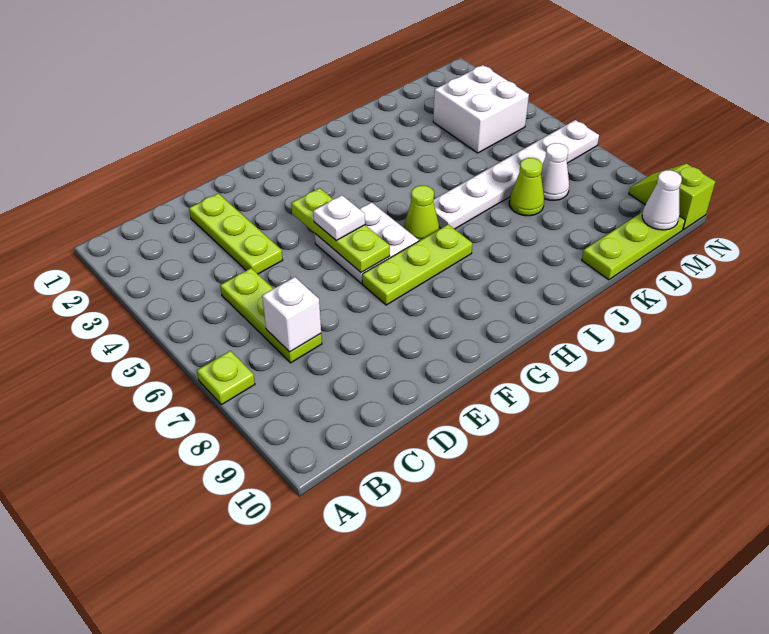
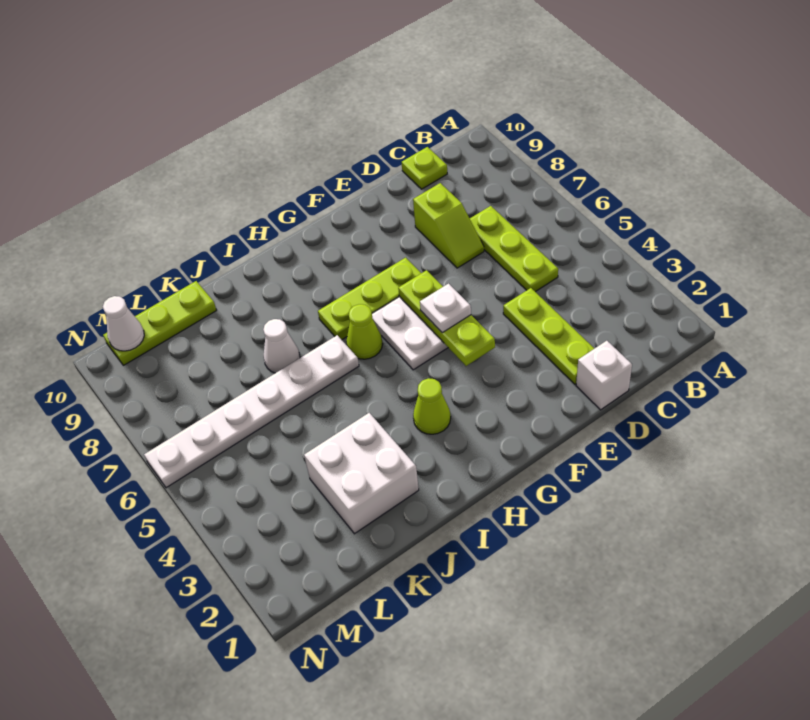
lime plate A7 level 1 -> lime plate C10 level 1
white brick C7 level 2 -> white brick D1 level 1
lime cone K7 level 1 -> lime cone H3 level 1
white brick L3:M4 level 1 -> white brick J2:K3 level 1
white cone L7 level 1 -> white cone J7 level 1
lime slope N9:N10 level 1 top 10 -> lime slope D7:D8 level 1 top 8

